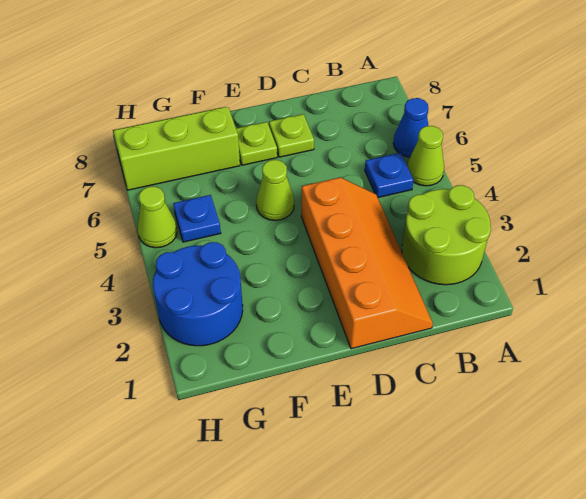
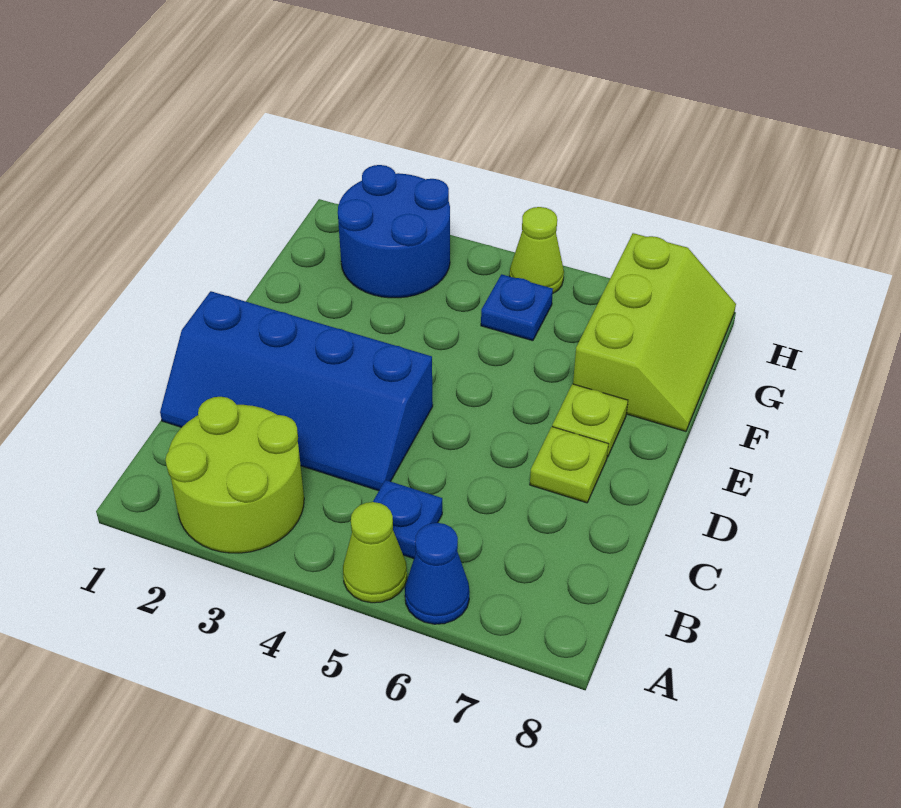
orange slope C1:D4 level 1 top D -> blue slope C1:D4 level 1 top D
lime cone E5 level 1 -> none

